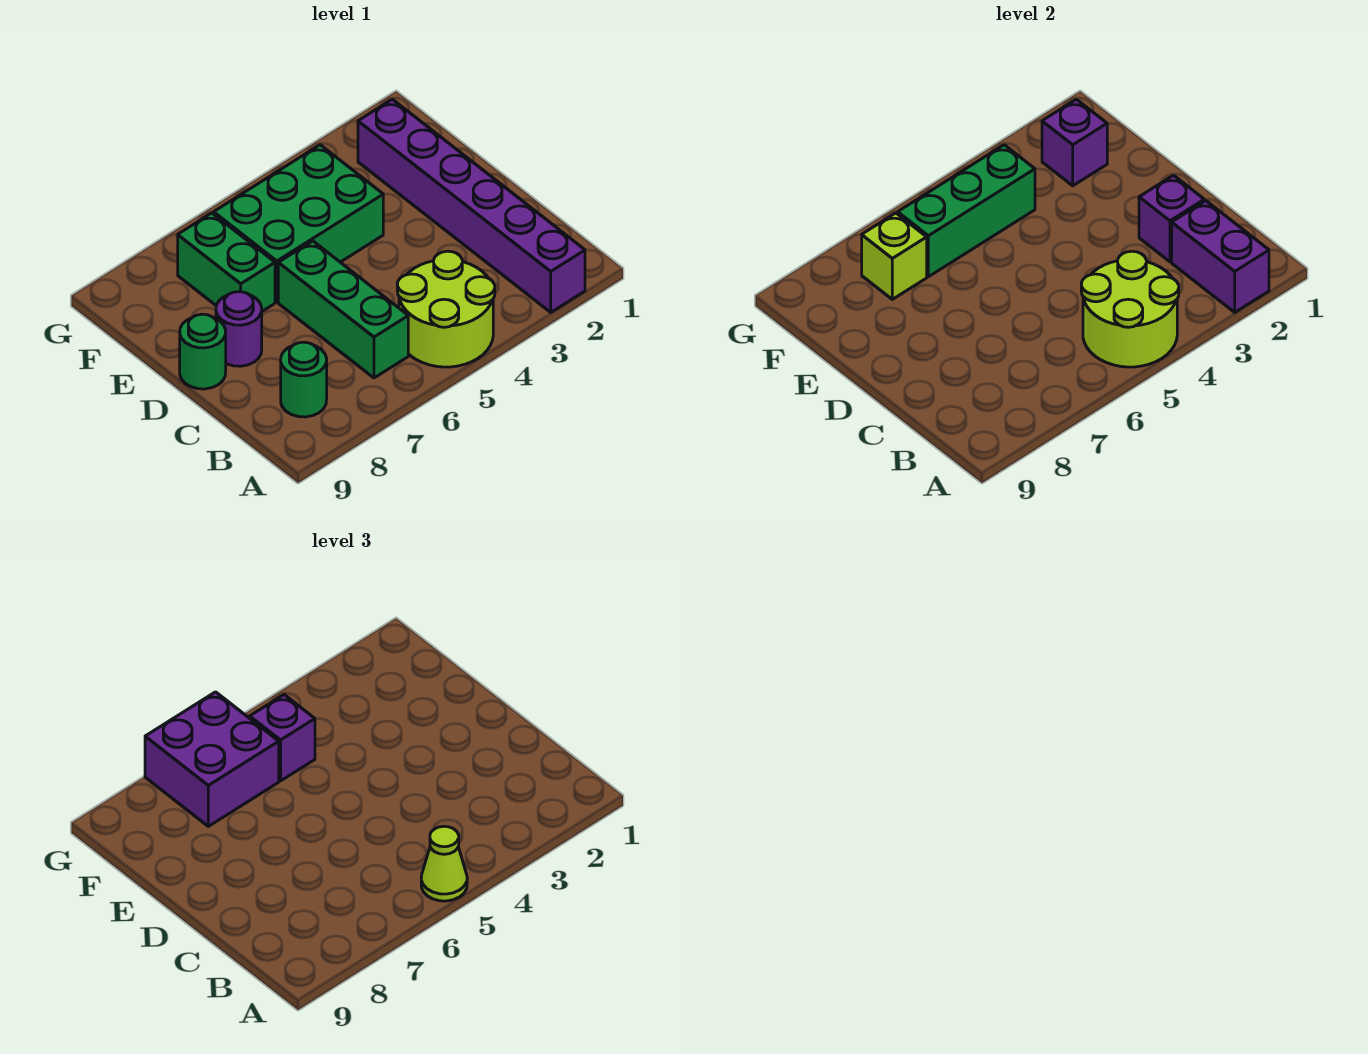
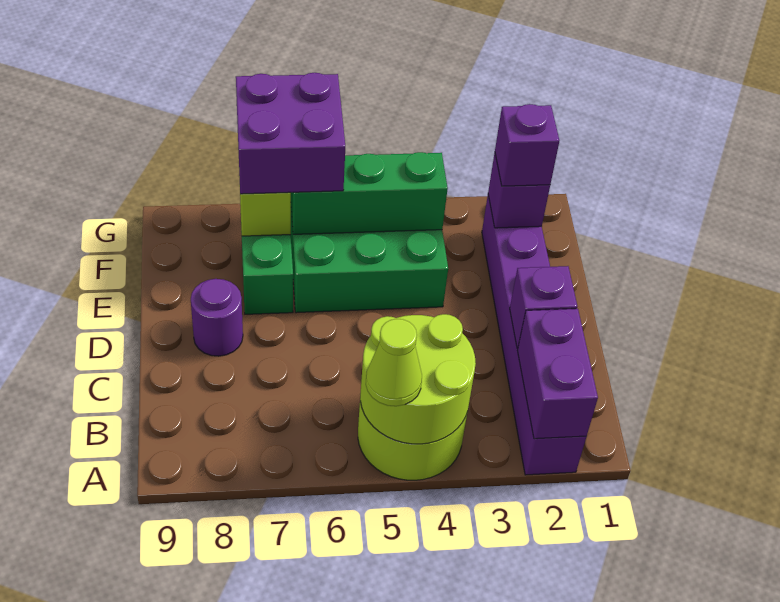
green brick B6:D6 level 1 -> none
green round brick B8 level 1 -> none
green round brick D9 level 1 -> none
purple brick F5 level 3 -> purple brick F2 level 3

